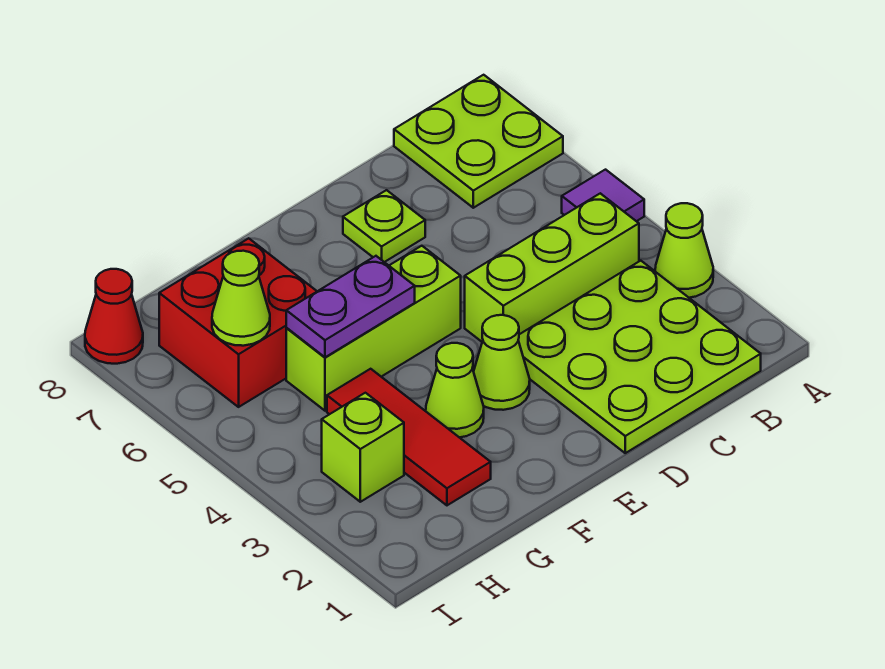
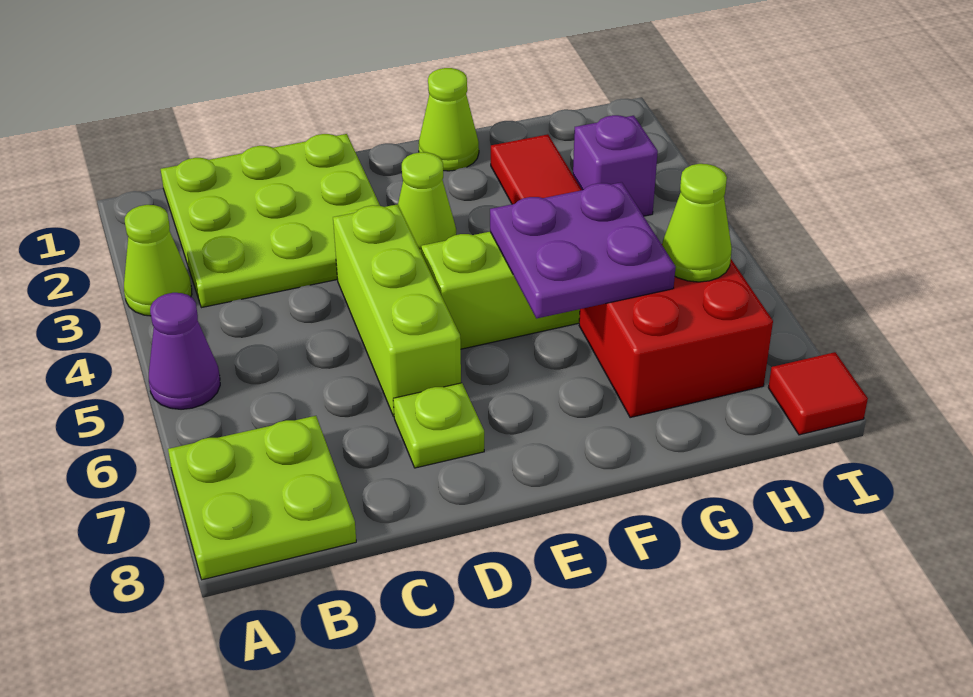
purple tile A5 level 1 -> purple cone A5 level 1
lime brick B4:D4 level 1 -> lime brick D4:D6 level 1
lime cone F3 level 1 -> lime cone F1 level 1
purple plate F5:G5 level 2 -> purple plate F5:G6 level 2
lime brick H3 level 1 -> purple brick H3 level 1
red cone I8 level 1 -> red tile I8 level 1

